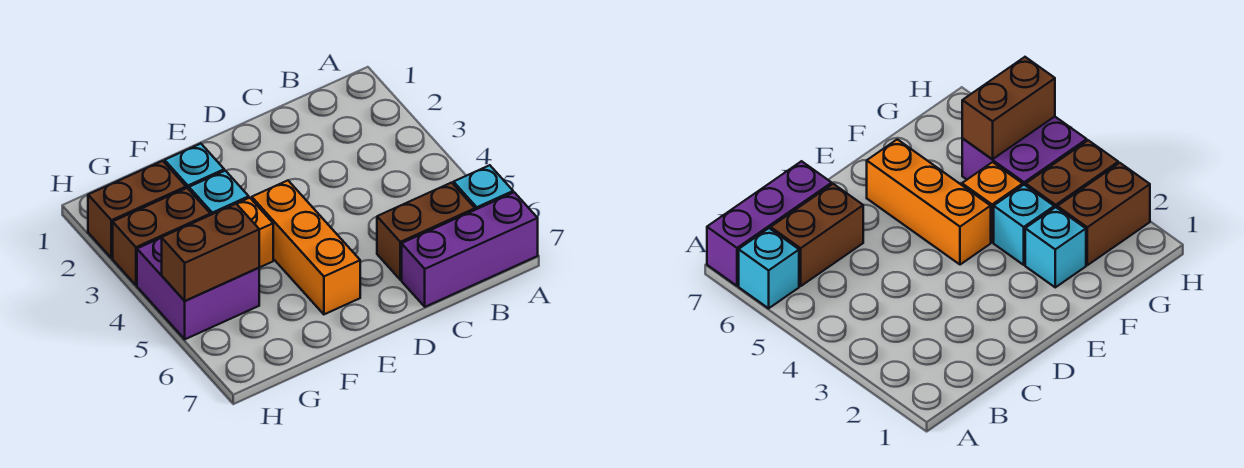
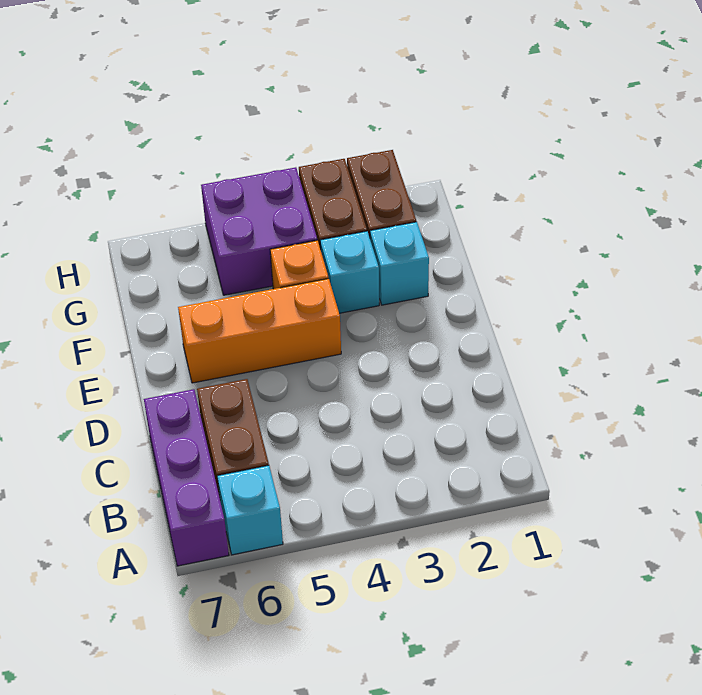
brown brick G5:H5 level 2 -> none

